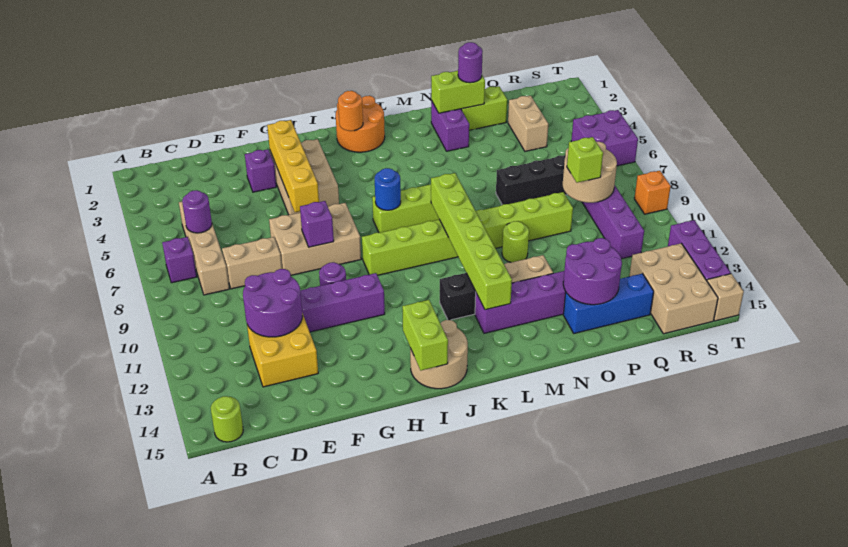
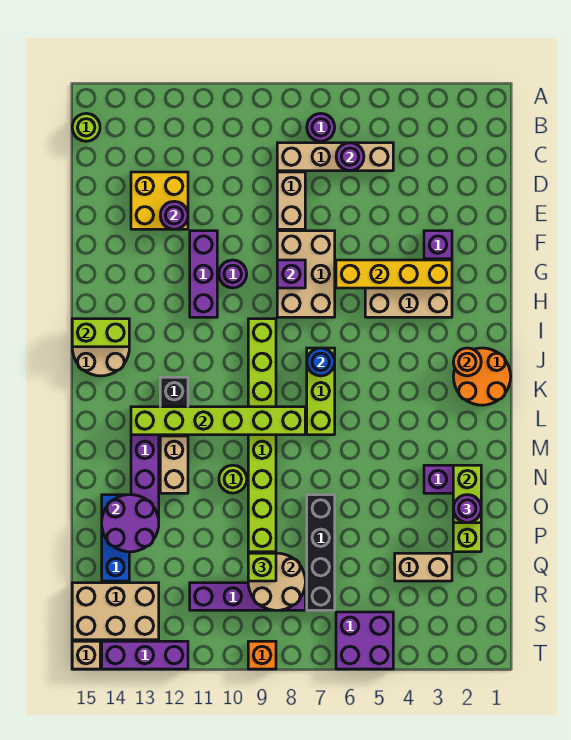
purple brick B7 level 1 -> purple round brick B7 level 1
purple round brick D11:E12 level 2 -> purple round brick E12 level 2

